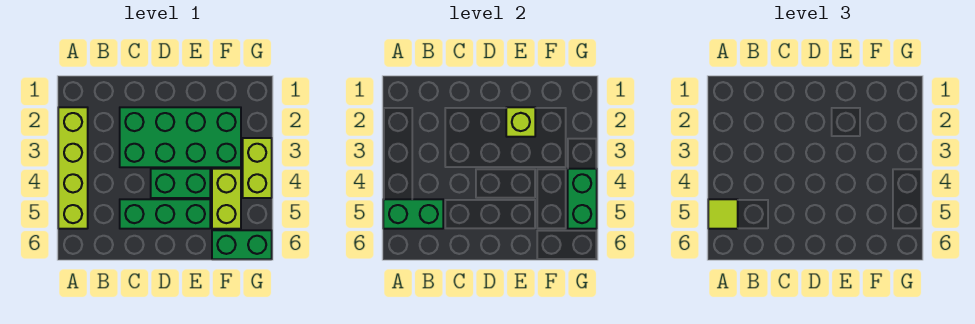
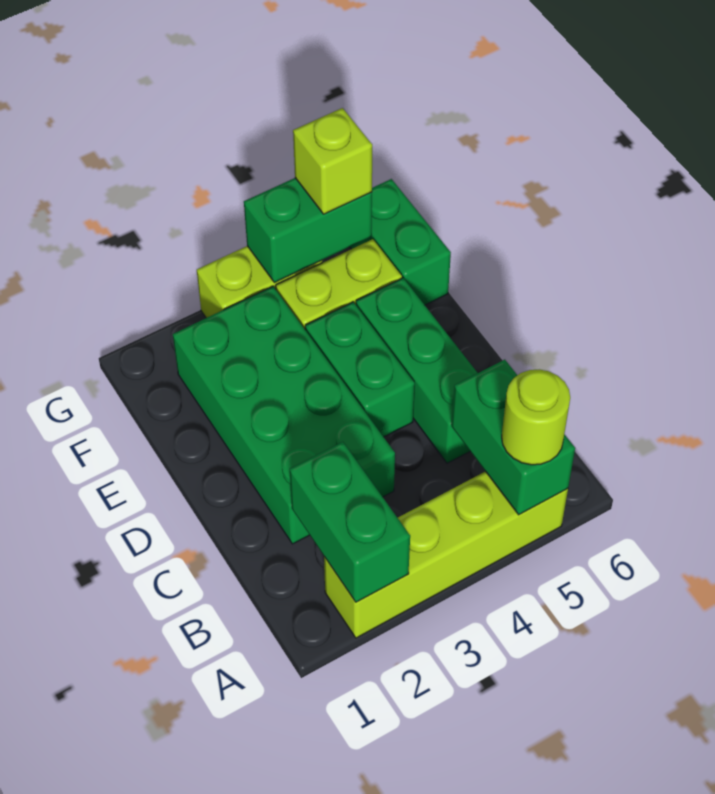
none -> green brick A2:B2 level 2
lime tile A5 level 3 -> lime round brick A5 level 3
lime brick E2 level 2 -> lime brick G5 level 3

